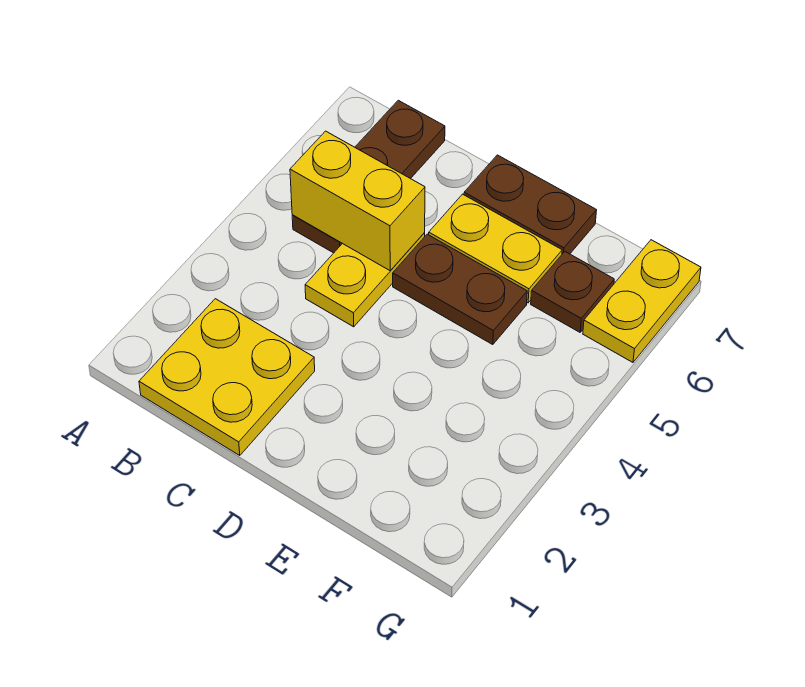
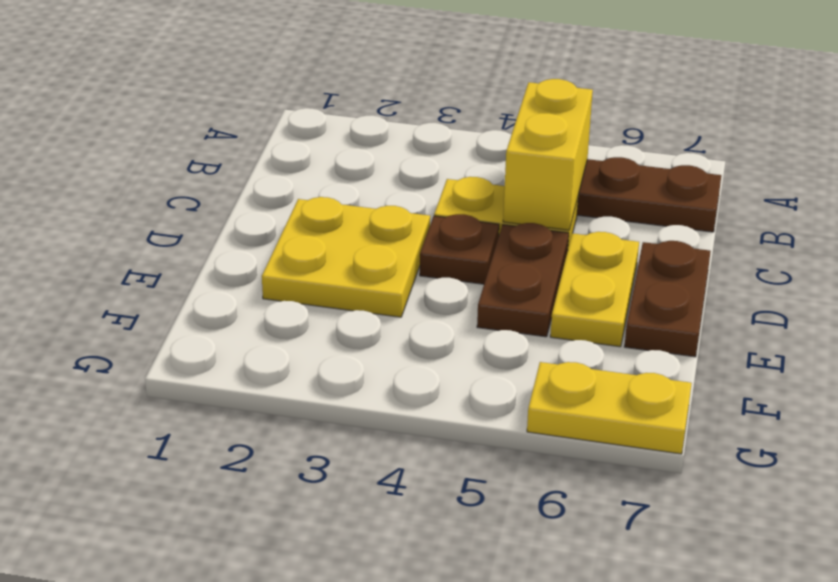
yellow plate B1:C2 level 1 -> yellow plate D2:E3 level 1
brown plate F6 level 1 -> brown plate D4 level 1

